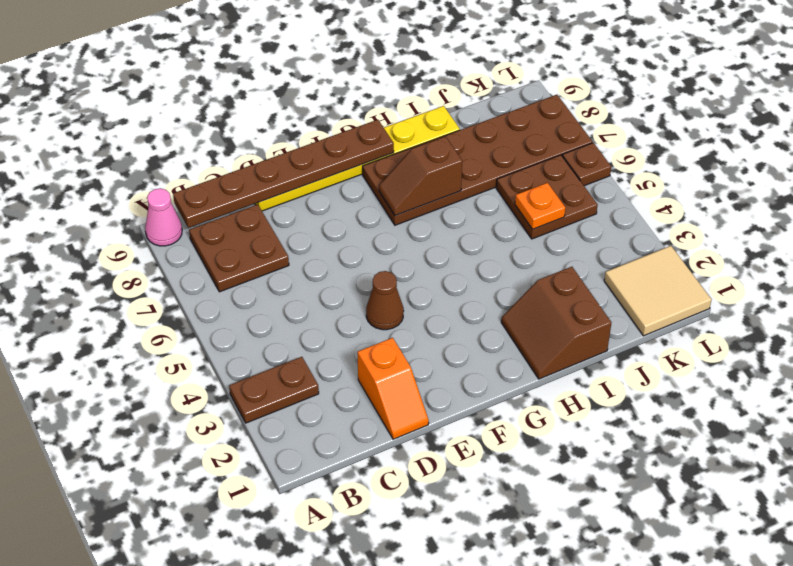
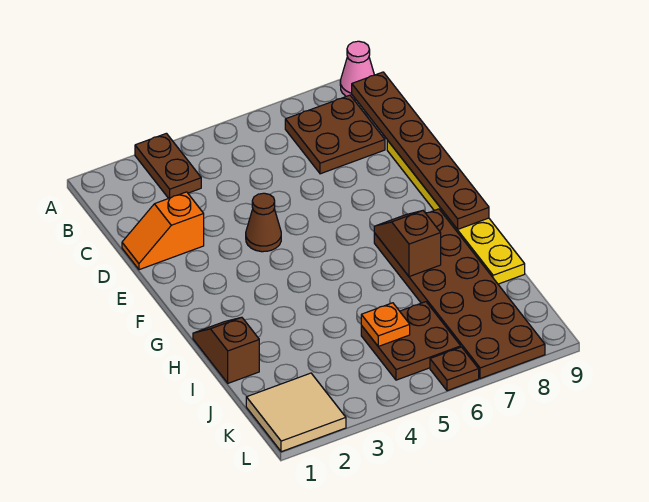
brown slope H1:I2 level 1 top I -> brown slope H1:I1 level 1 top I

